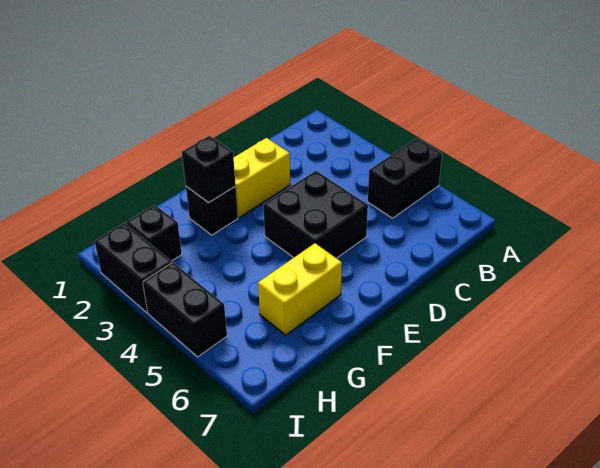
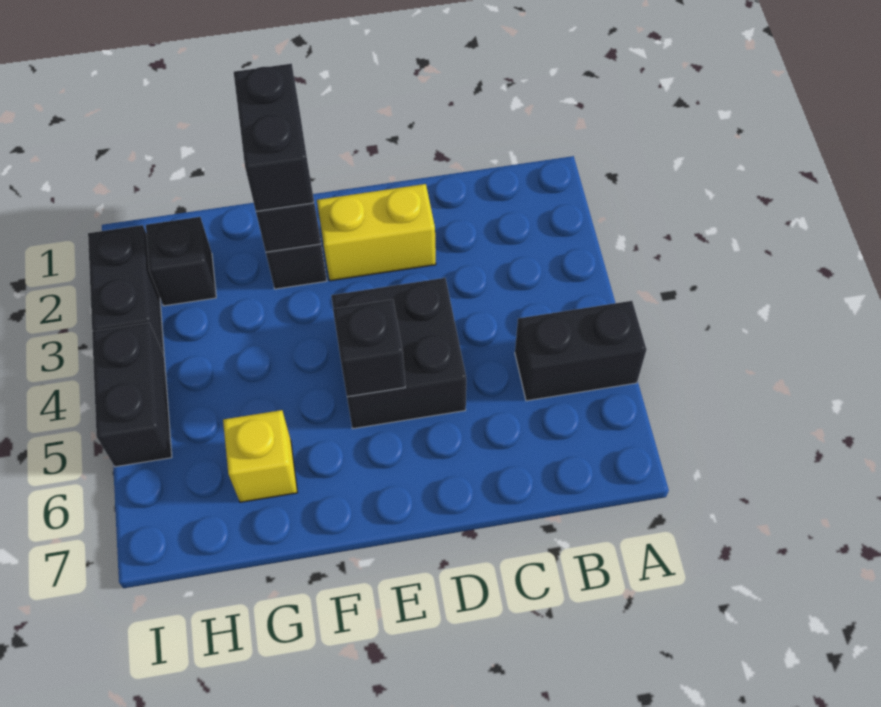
none -> black brick E5 level 2
none -> black brick F1:F2 level 3
yellow brick F6:G6 level 1 -> yellow brick G6 level 1

